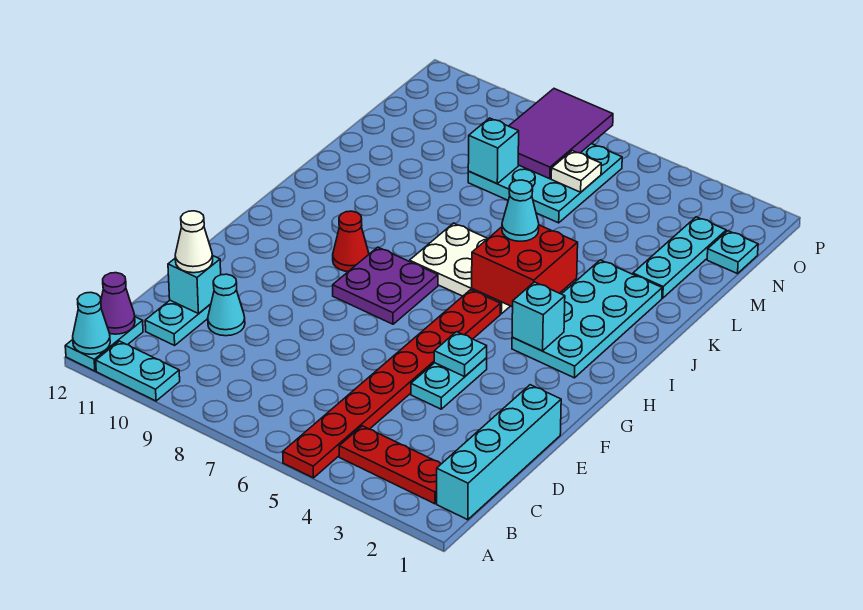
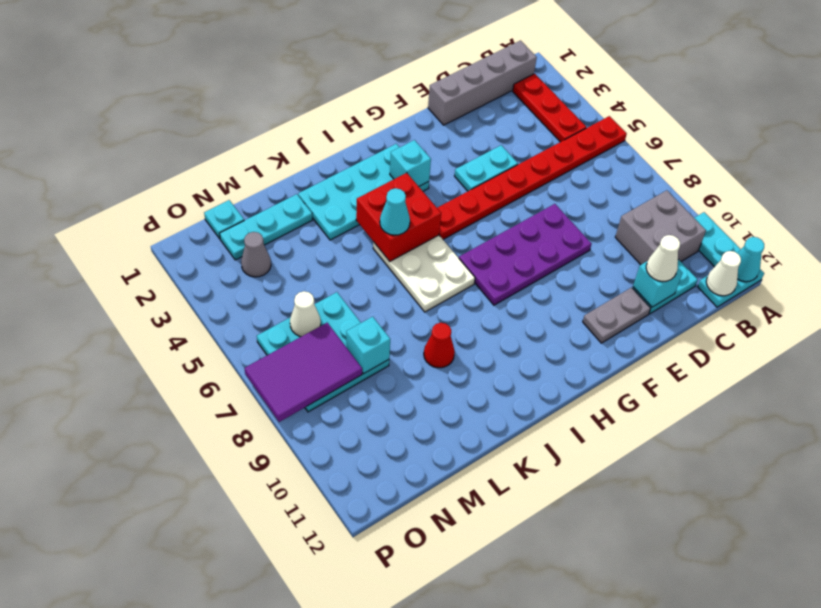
cyan brick B1:E1 level 1 -> grey brick B1:E1 level 1
none -> grey brick B9:C10 level 1
purple cone B12 level 2 -> white cone B12 level 2
cyan cone D10 level 1 -> none
none -> grey plate E11:F11 level 1
cyan plate F4 level 2 -> none
purple plate G7:H8 level 1 -> purple plate E7:H8 level 1
red cone H9 level 1 -> red cone K9 level 1
none -> grey cone N3 level 1
white plate N6 level 2 -> white cone N6 level 2

